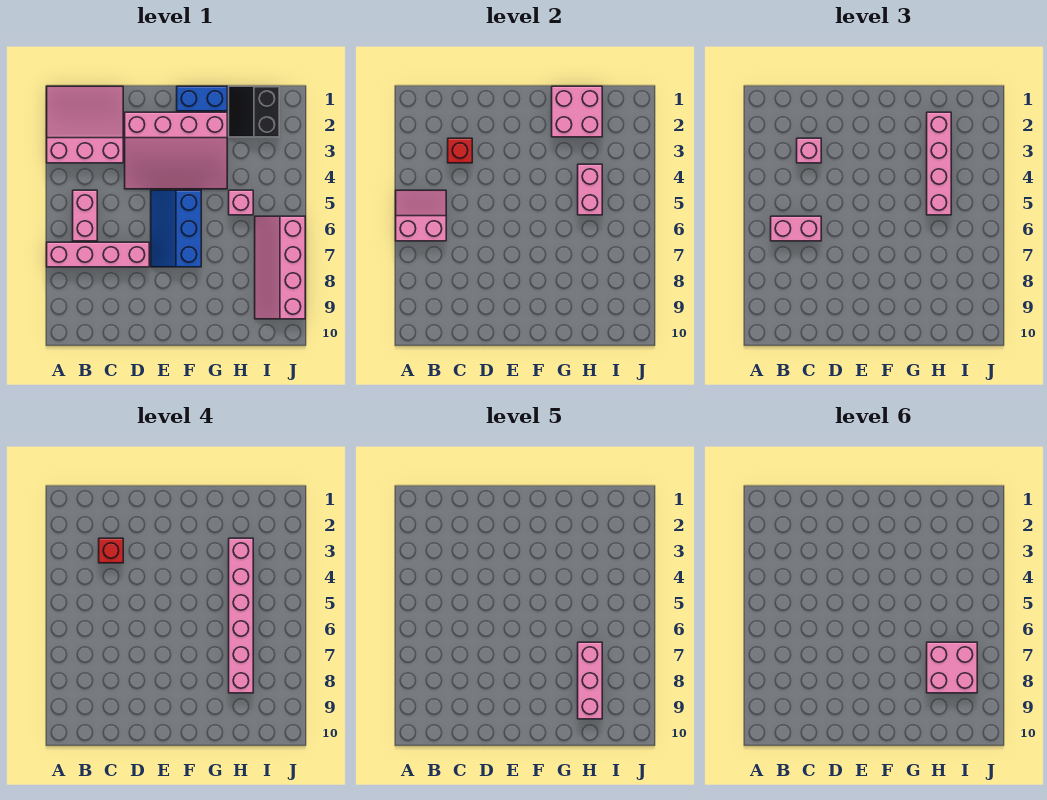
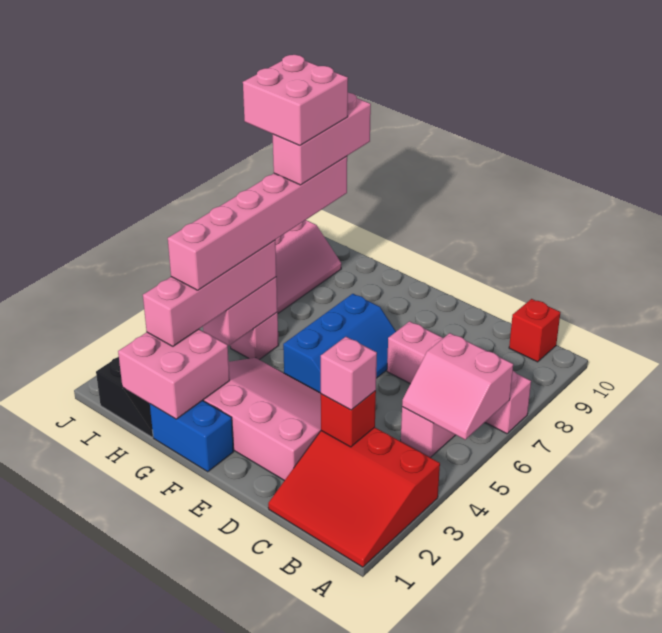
pink slope A1:C3 level 1 top 3 -> red slope A1:C3 level 1 top 3
pink brick B6:C6 level 3 -> none
red brick C3 level 4 -> red brick B10 level 1

